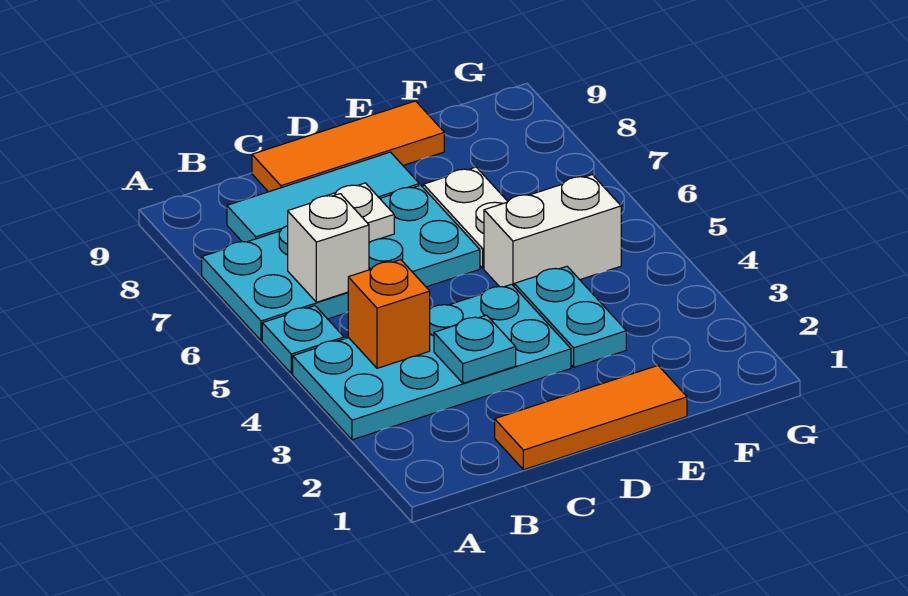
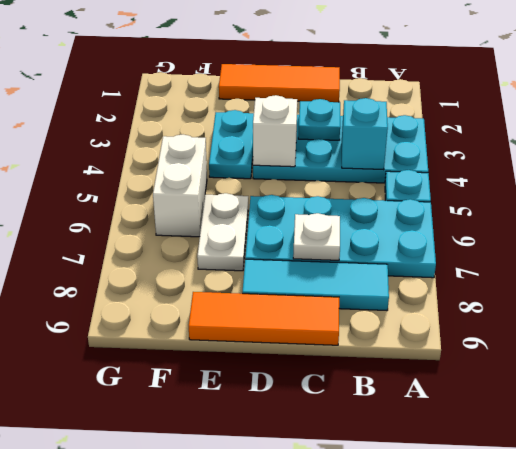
orange brick B4 level 2 -> cyan brick B4 level 2
white brick B6 level 2 -> white brick D4 level 2
white brick E5:F5 level 1 -> white brick F5:F6 level 1

